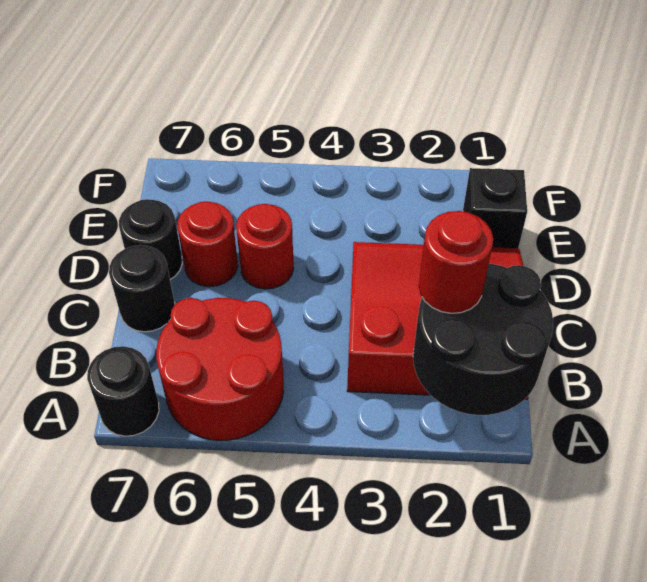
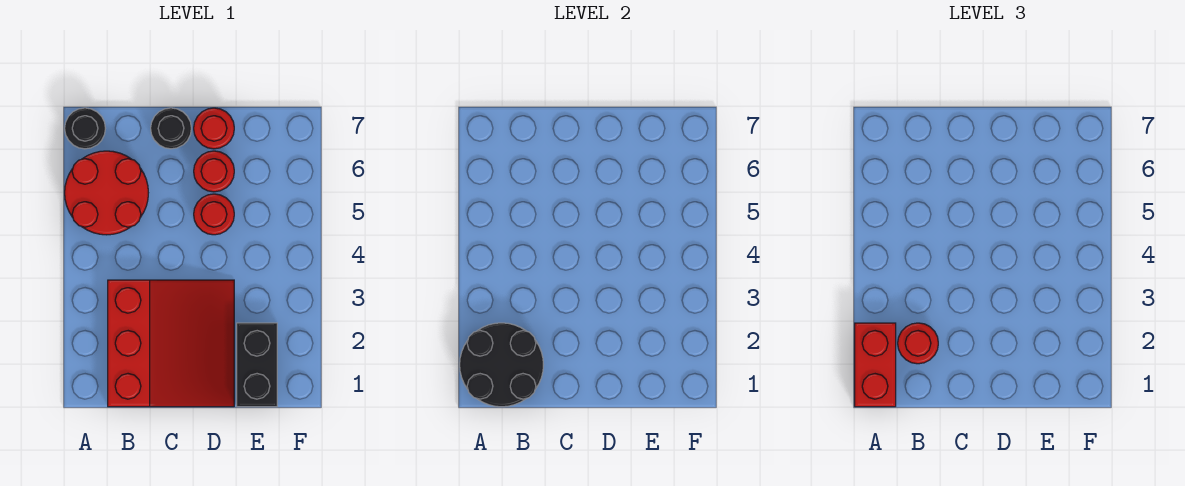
none -> red brick A1:A2 level 3
black round brick D7 level 1 -> red round brick D7 level 1
black brick E1 level 1 -> black brick E1:E2 level 1

